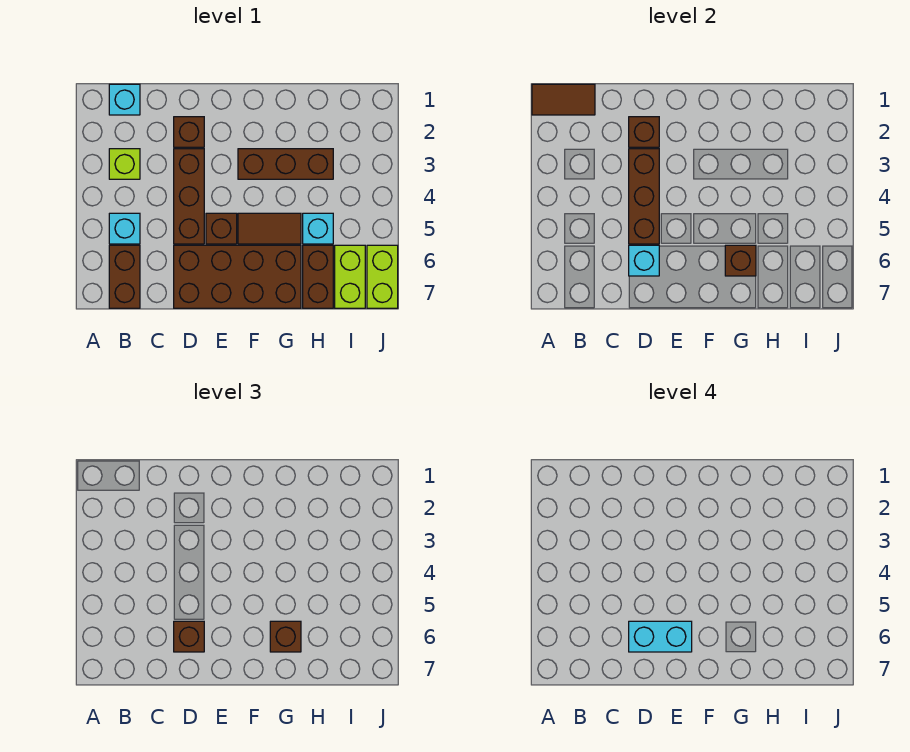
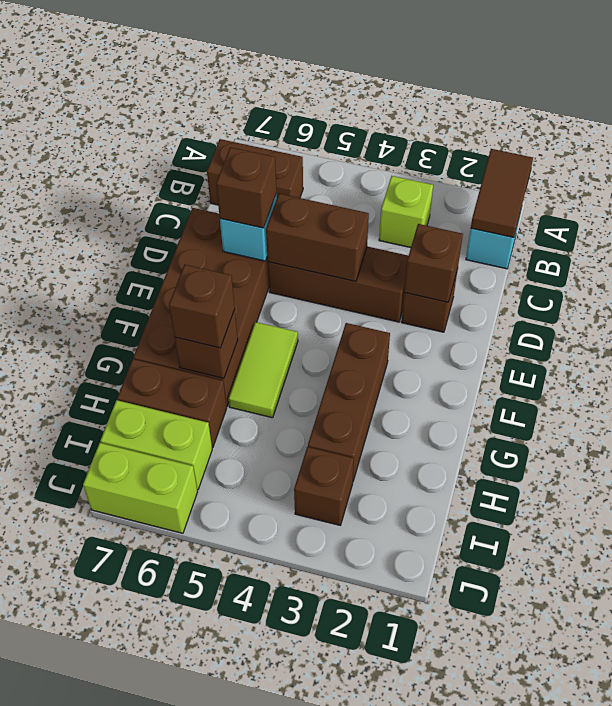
cyan brick B5 level 1 -> none
brown brick D3:D5 level 2 -> brown brick D4:D5 level 2
cyan brick D6:E6 level 4 -> none
brown brick E5 level 1 -> brown brick I3 level 1
brown tile F5:G5 level 1 -> lime tile F5:G5 level 1
cyan brick H5 level 1 -> none

